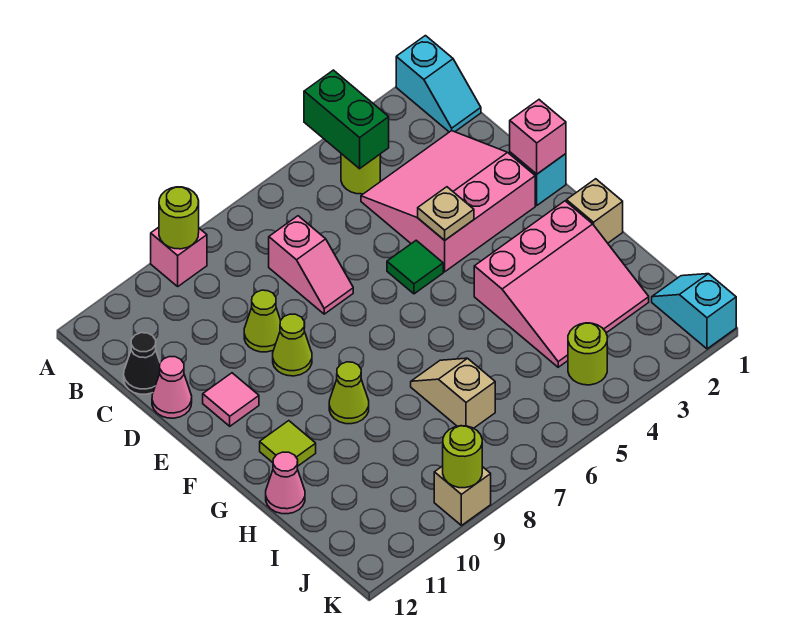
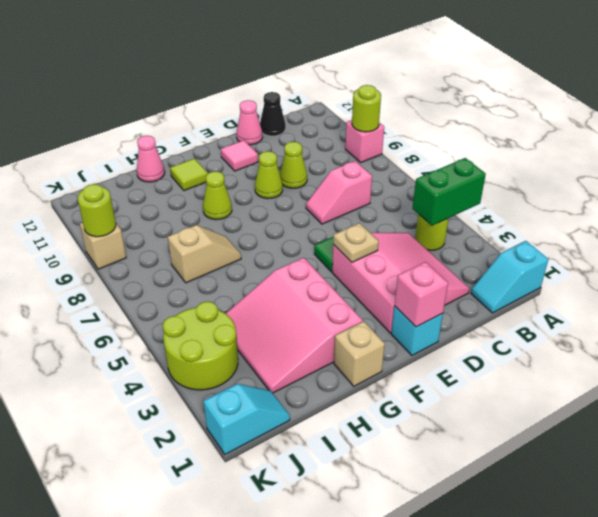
lime round brick J4 level 1 -> lime round brick J3:K4 level 1

